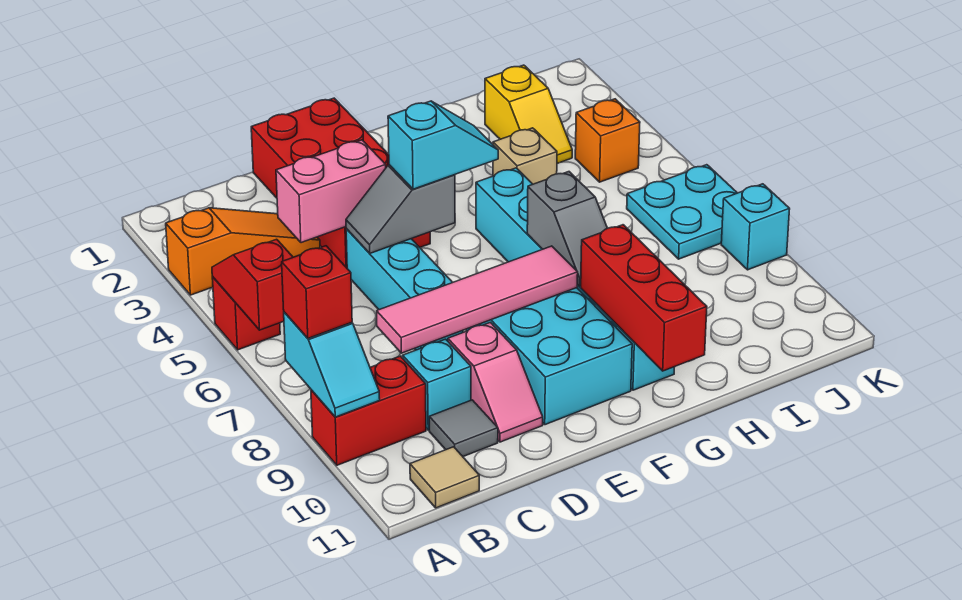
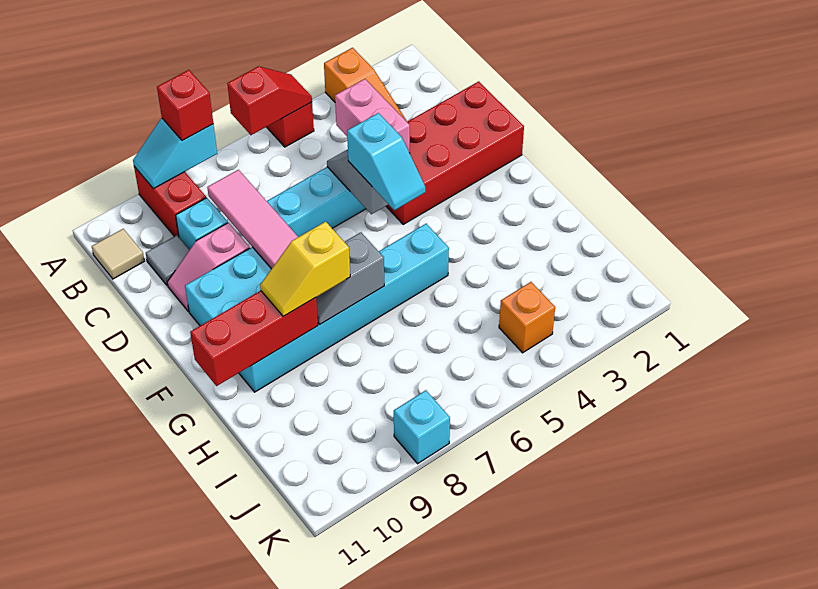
tan brick H4 level 1 -> none
yellow slope I2:I3 level 1 top 2 -> yellow slope G8:G9 level 3 top 8
cyan plate J6:K7 level 1 -> none

